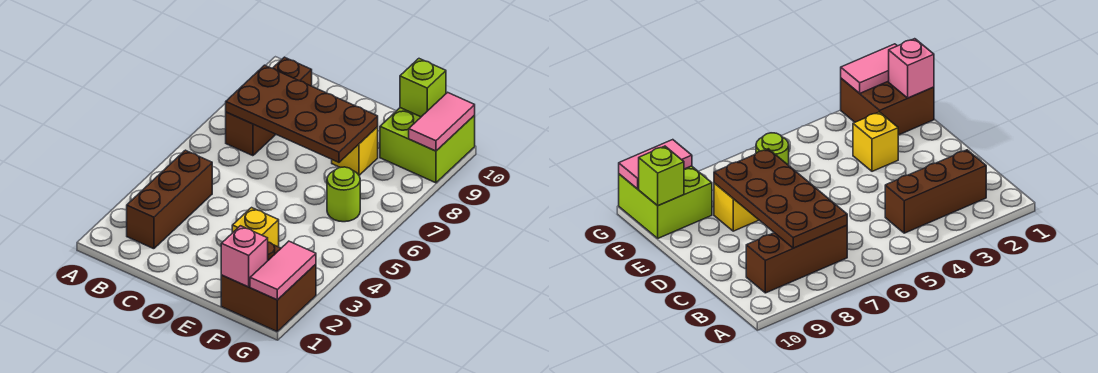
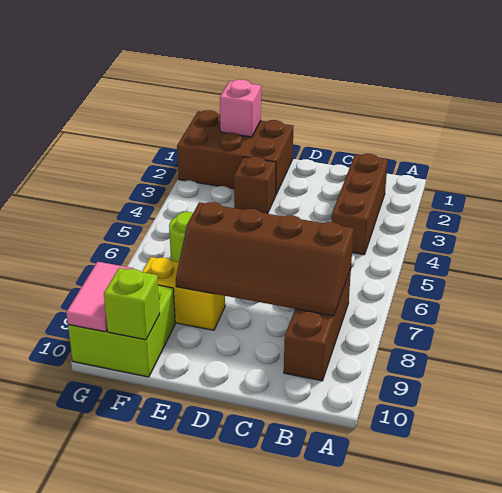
brown plate B7:E8 level 2 -> brown slope B7:E8 level 2 top 7
yellow brick E3 level 1 -> brown brick E3 level 1
yellow brick E8 level 1 -> yellow brick E8:F8 level 1
brown brick F1:G2 level 1 -> brown brick E1:G2 level 1
pink tile G1:G2 level 2 -> none

